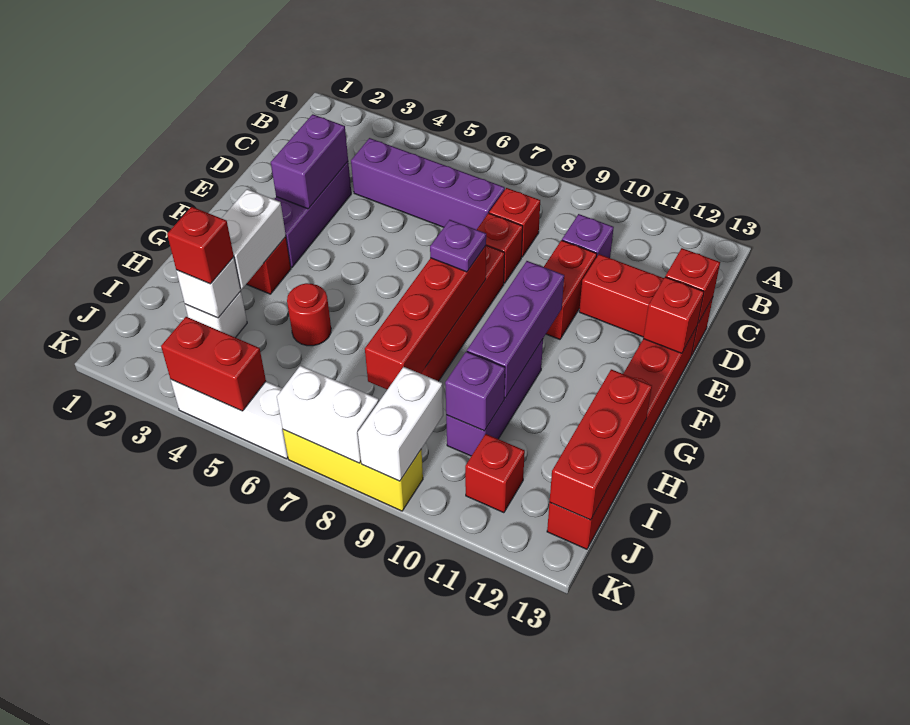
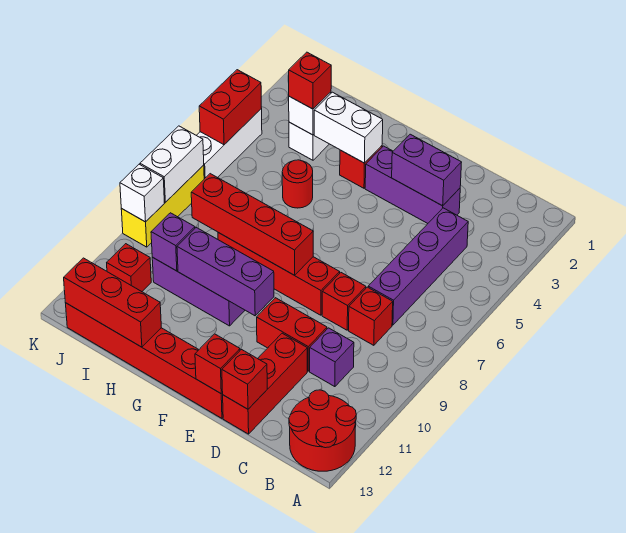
none -> red round brick A12:B13 level 1
purple plate F8 level 3 -> none
white brick J9:K9 level 2 -> white brick K9 level 2

